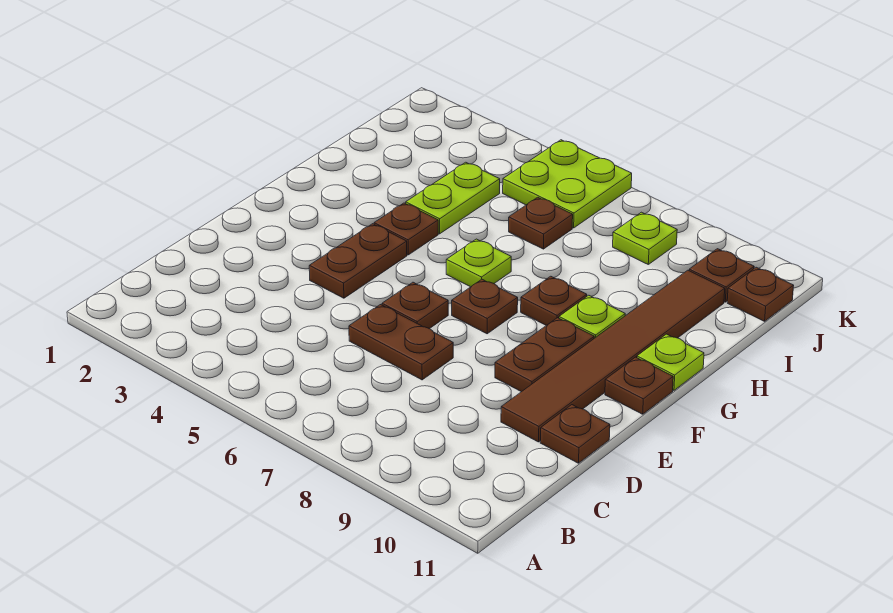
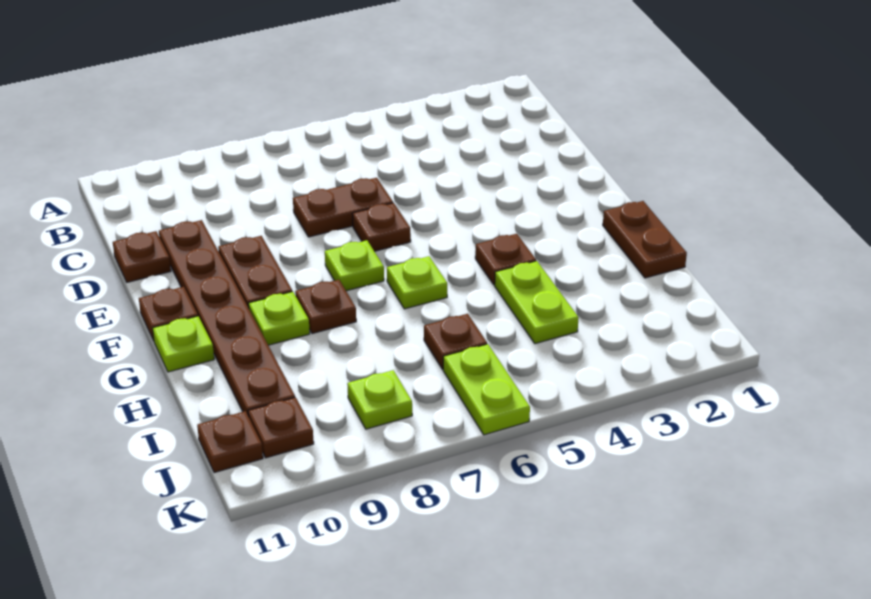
brown tile D10:I10 level 1 -> brown plate D10:I10 level 1
brown plate E4:F4 level 1 -> brown plate G1:H1 level 1
brown plate F7 level 1 -> lime plate F7 level 1
lime plate J5:K6 level 1 -> lime plate J6:K6 level 1

